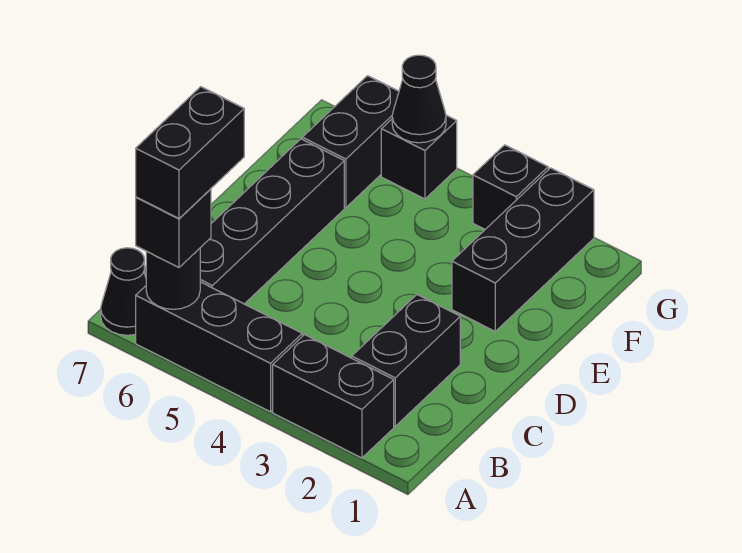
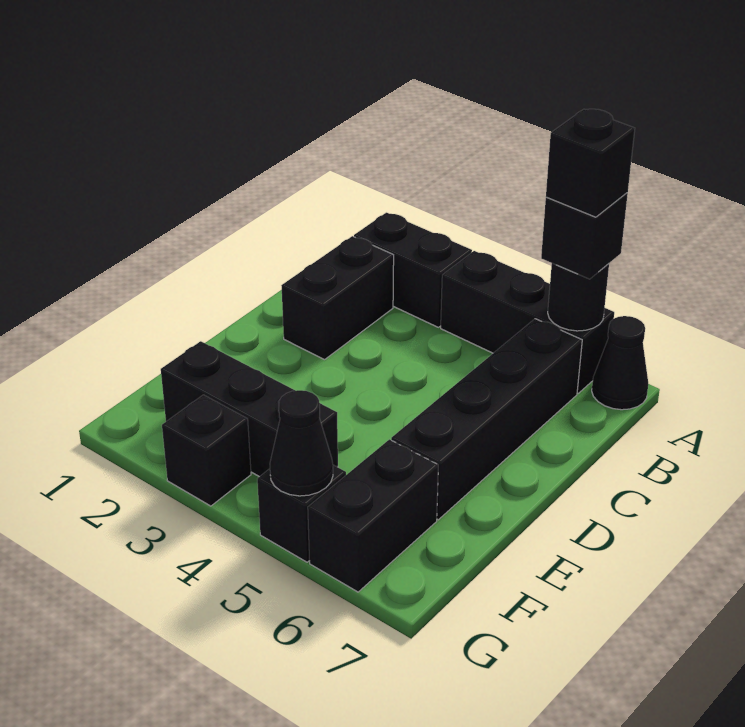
black brick A6:B6 level 4 -> black brick A6 level 4
black brick E2:G2 level 1 -> black brick F2:F4 level 1

